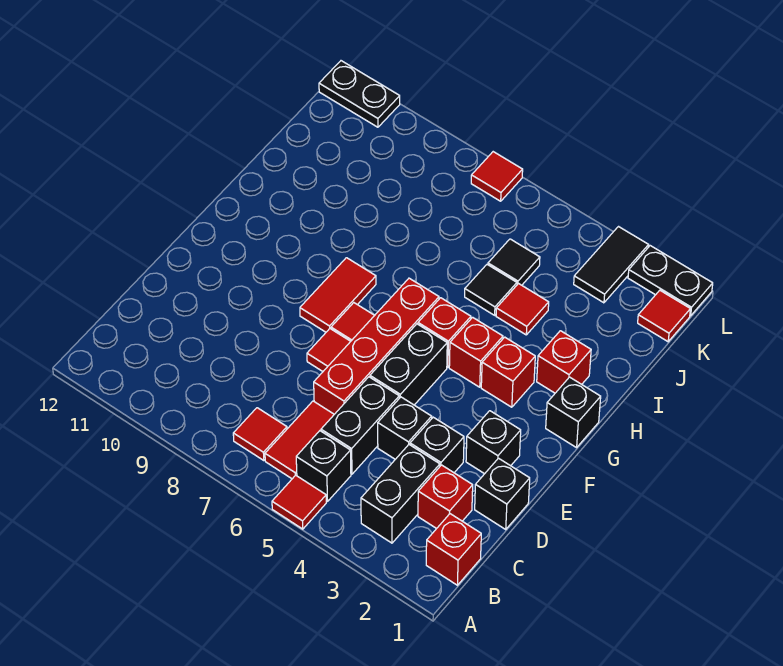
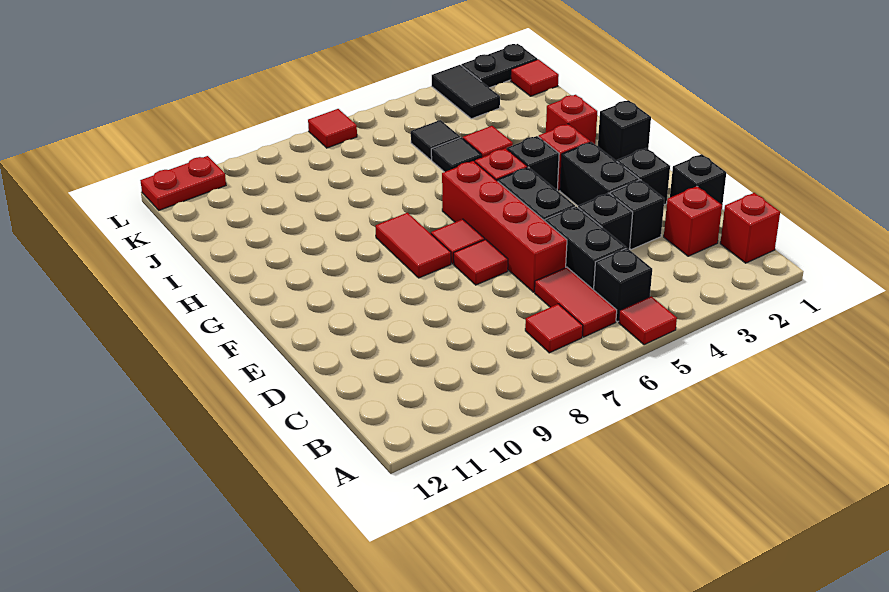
black brick B3:C3 level 1 -> black brick E3:F3 level 1
red brick G4 level 1 -> black brick G4 level 1
black plate L11:L12 level 1 -> red plate L11:L12 level 1

